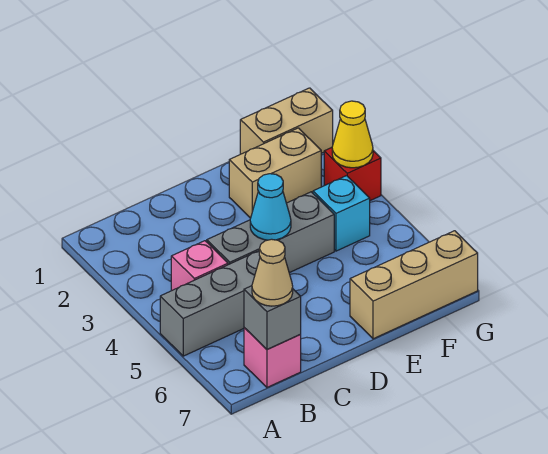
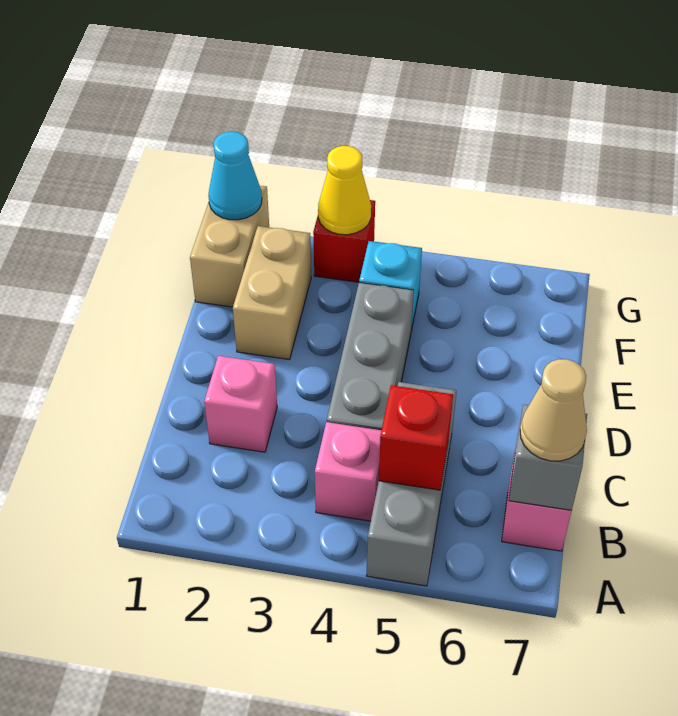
none -> red brick B5 level 2
none -> pink brick C2 level 1
cyan cone D4 level 2 -> cyan cone G1 level 2
tan brick E7:G7 level 1 -> none

